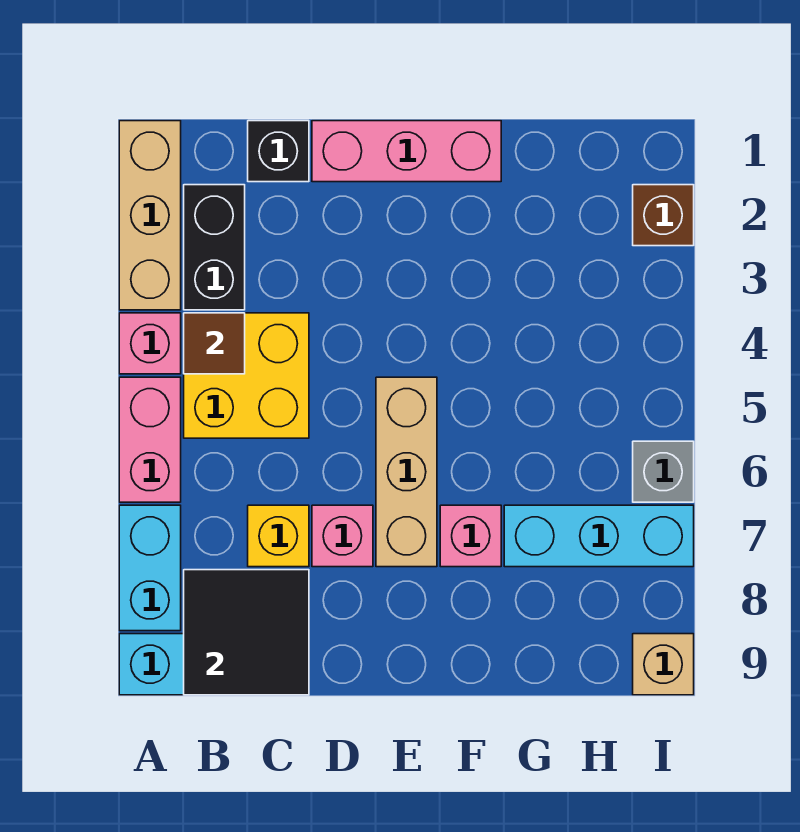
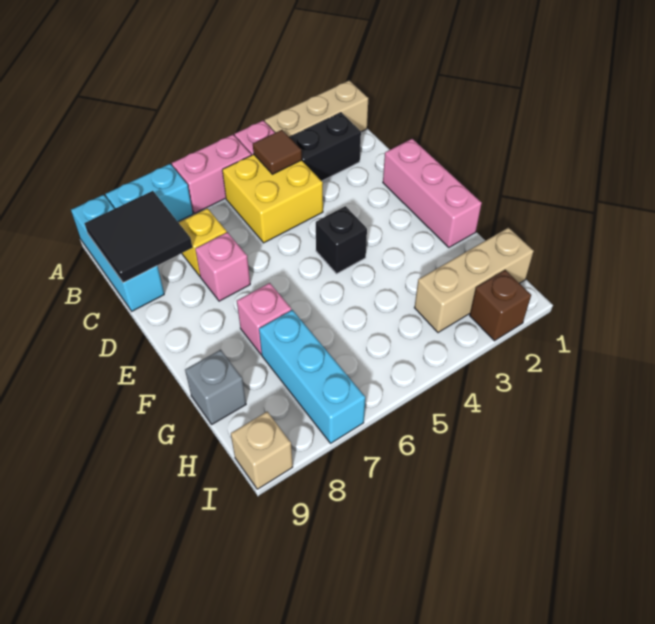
black brick C1 level 1 -> black brick E4 level 1
tan brick E5:E7 level 1 -> tan brick H1:H3 level 1
grey brick I6 level 1 -> grey brick G9 level 1

